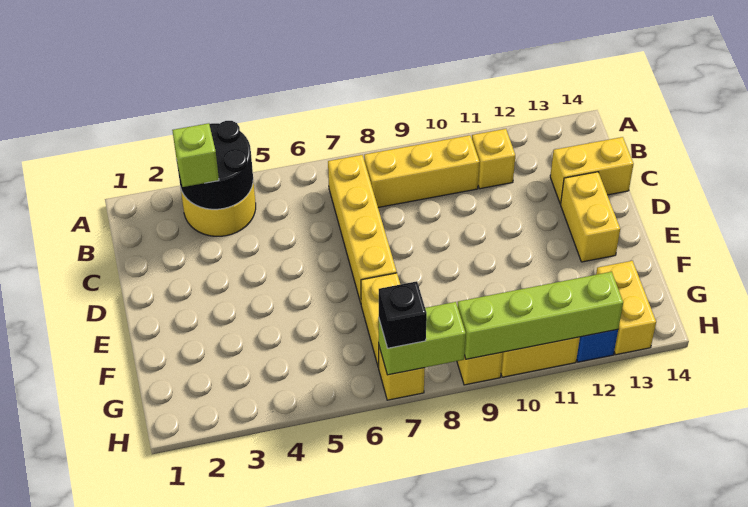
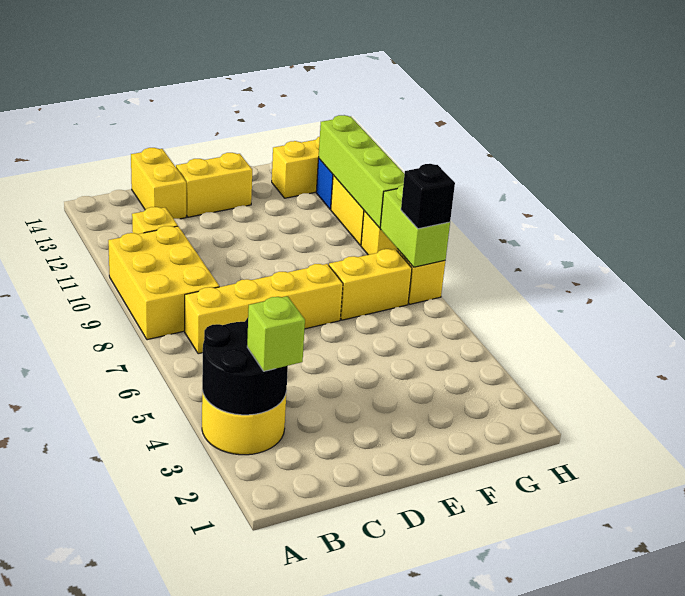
yellow brick B8:B10 level 1 -> yellow brick A8:B10 level 1

